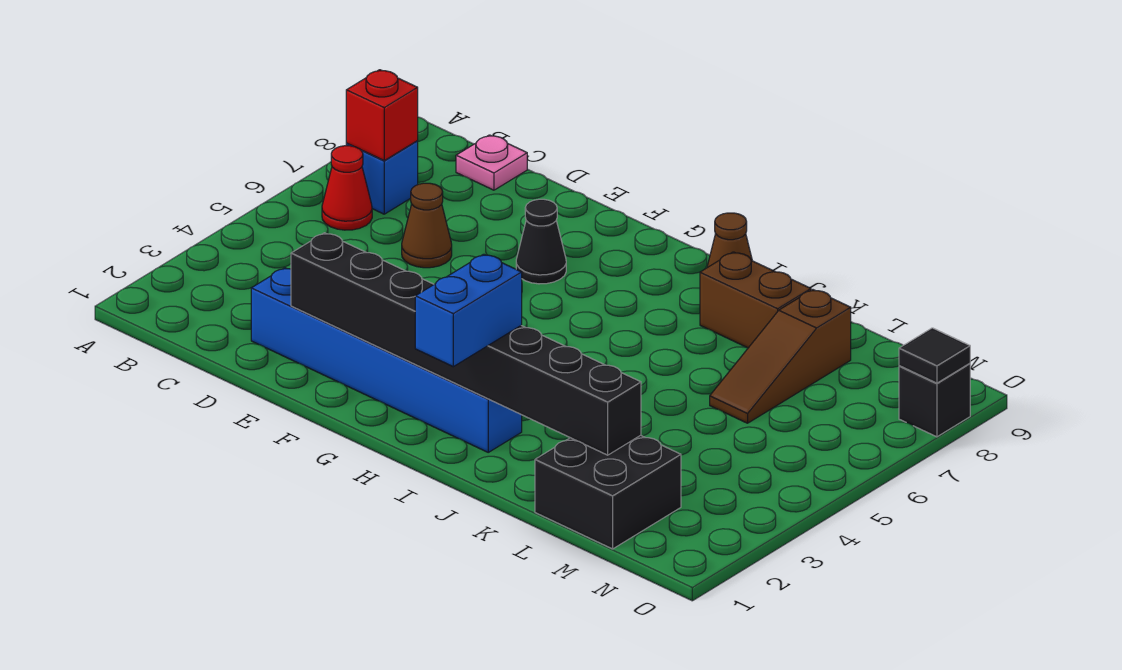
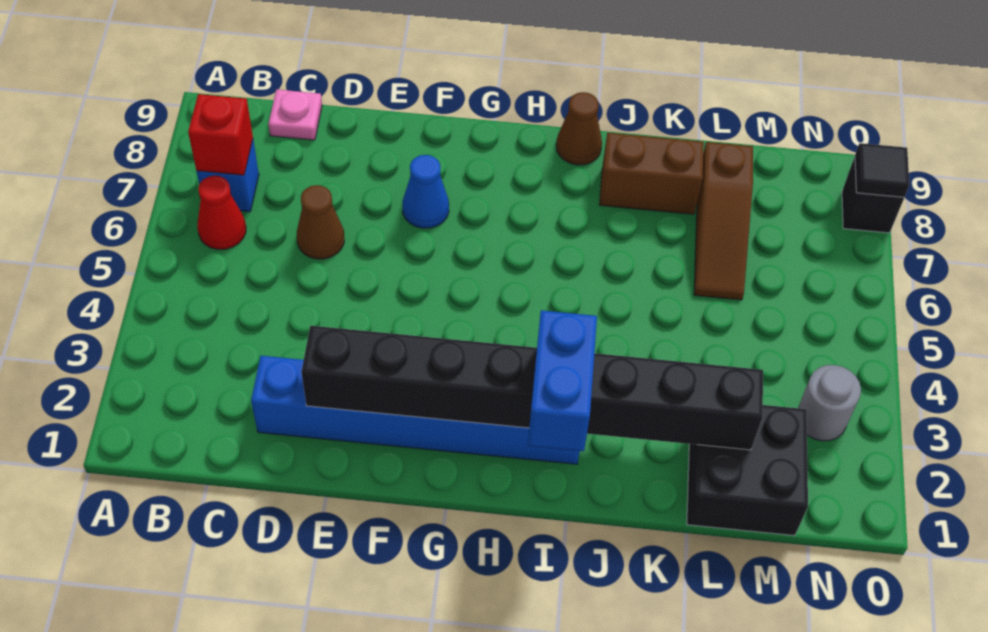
black cone F7 level 1 -> blue cone F7 level 1
none -> grey round brick N3 level 1

